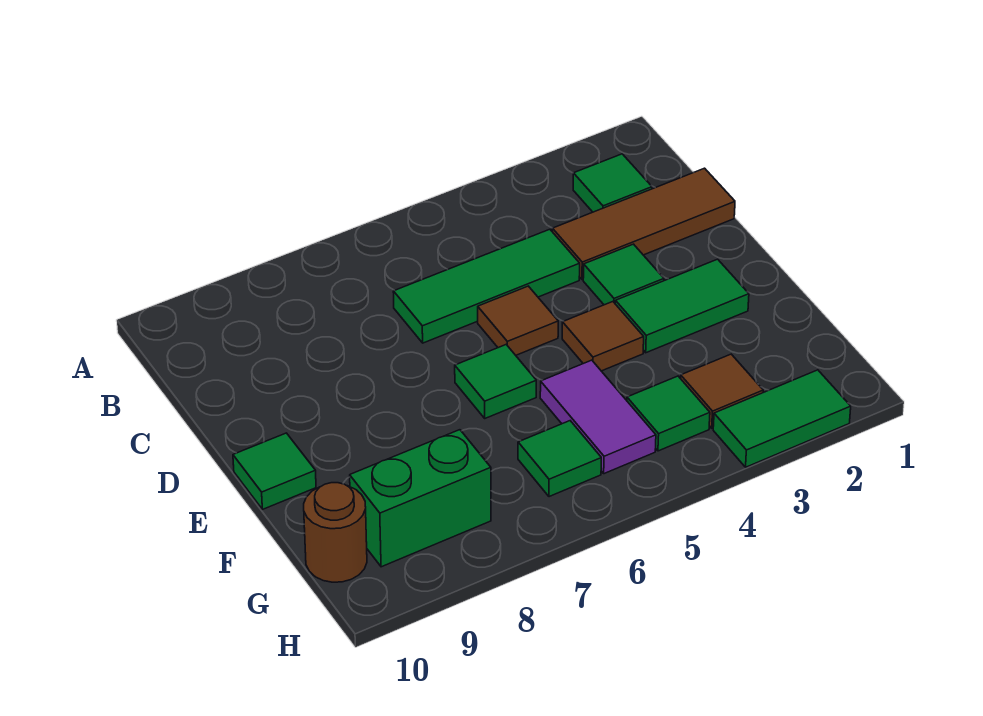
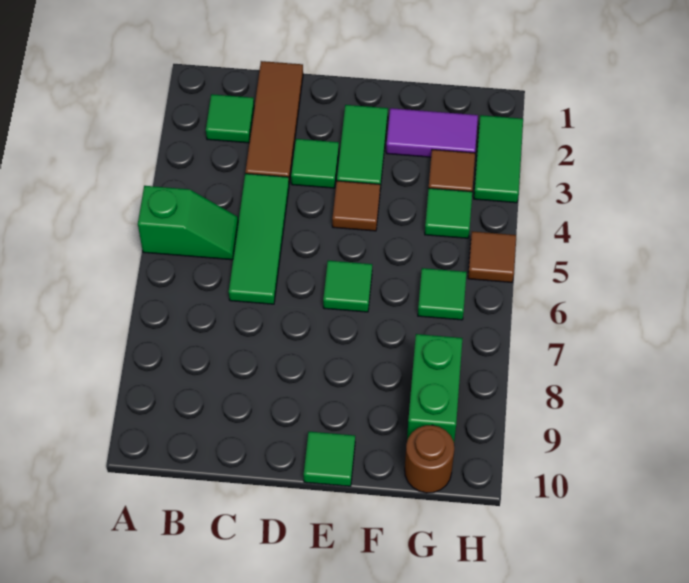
none -> green slope A5:B5 level 1 top A
brown tile D5 level 1 -> brown tile H5 level 1
purple tile F5:G5 level 1 -> purple tile F2:G2 level 1

